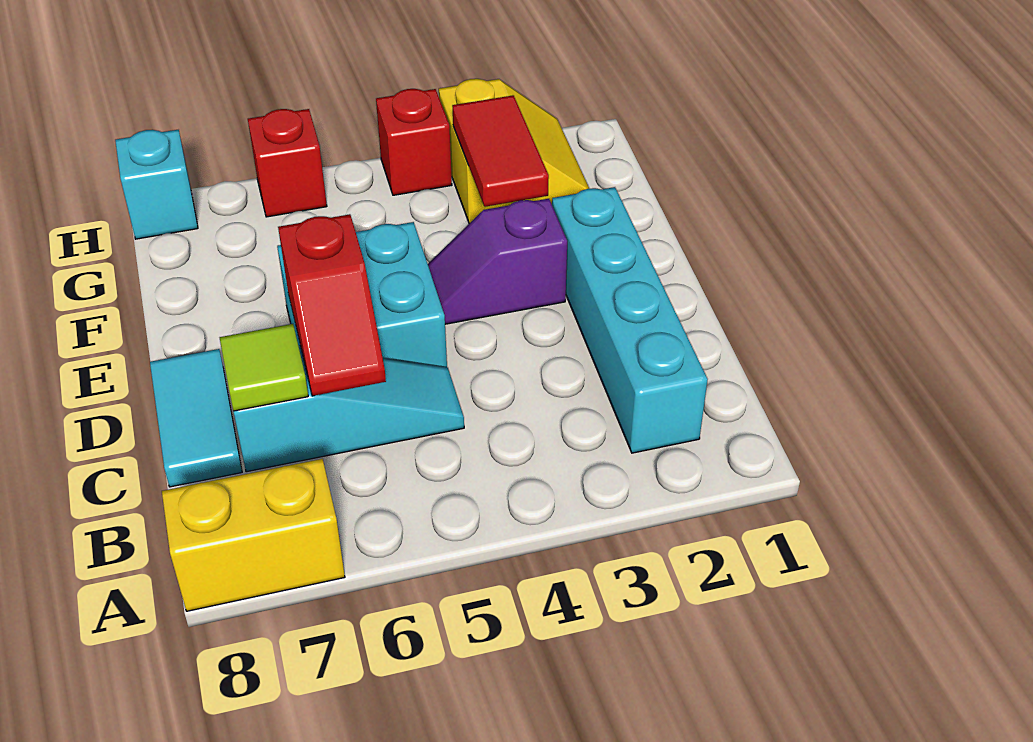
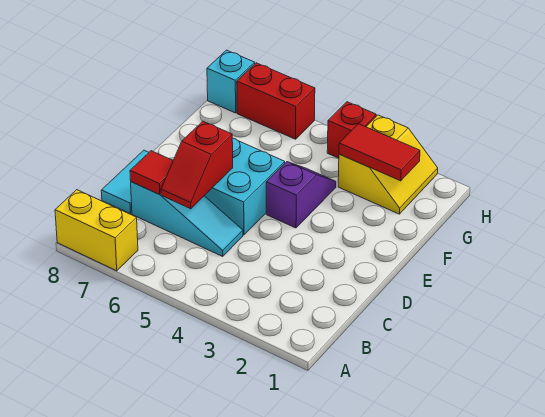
cyan brick B2:E2 level 1 -> none
lime tile C7 level 2 -> red tile C7 level 2
purple slope E3:E4 level 1 top 3 -> purple slope E4:F4 level 1 top E
red tile F3:G3 level 2 -> red tile G2:G3 level 2
red brick H6 level 1 -> red brick H6:H7 level 1

